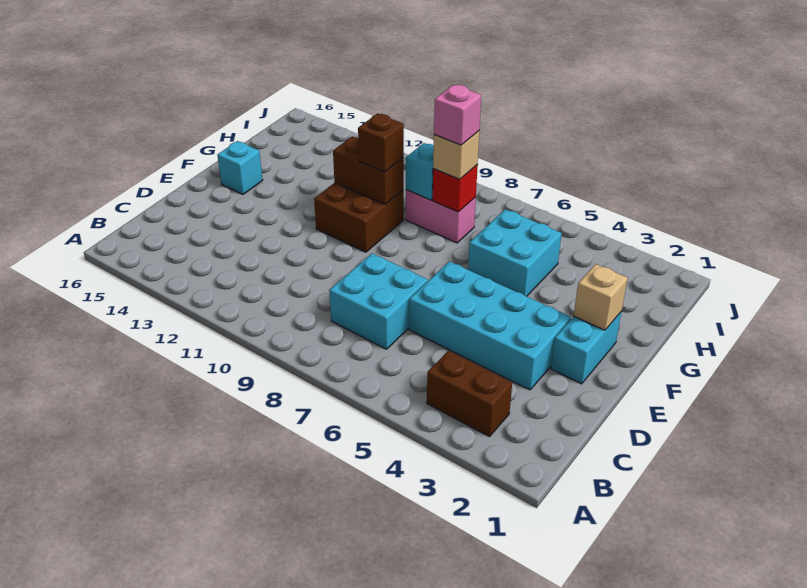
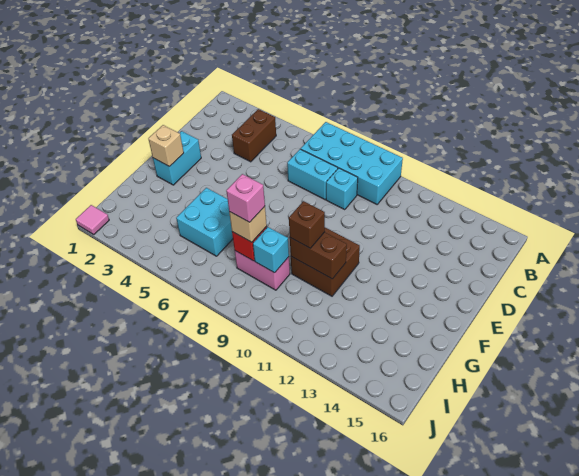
brown brick B3:B4 level 1 -> brown brick B4:C4 level 1
cyan brick C7:D8 level 1 -> cyan brick C7:C8 level 1
cyan brick D3:E6 level 1 -> cyan brick A7:B10 level 1
cyan brick F15 level 1 -> cyan brick C9 level 1
none -> pink tile J1 level 1

